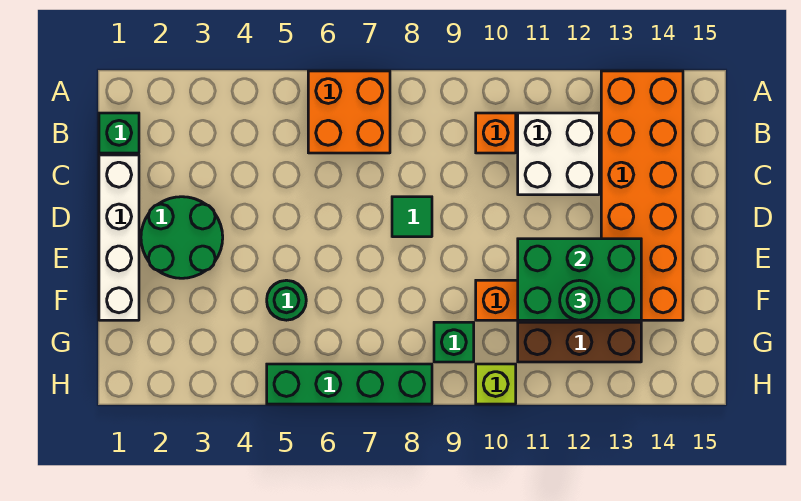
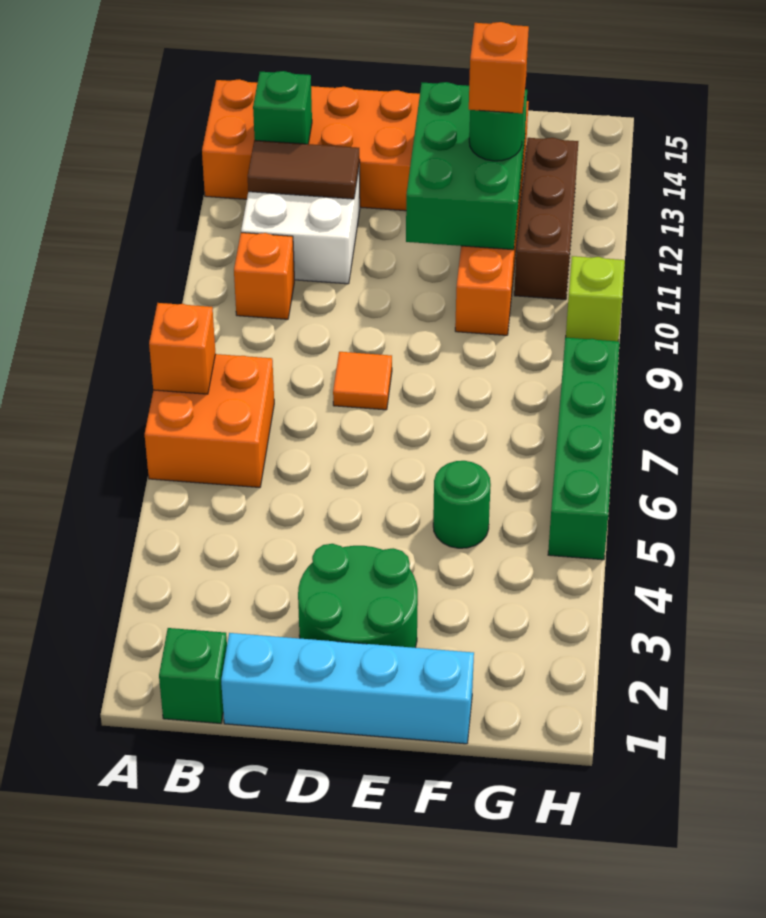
none -> orange brick A7 level 2
none -> brown tile B12:C12 level 2
white brick C1:F1 level 1 -> cyan brick C1:F1 level 1
green tile D8 level 1 -> orange tile D8 level 1
none -> orange brick F12 level 4
green brick G9 level 1 -> green brick B13 level 2

